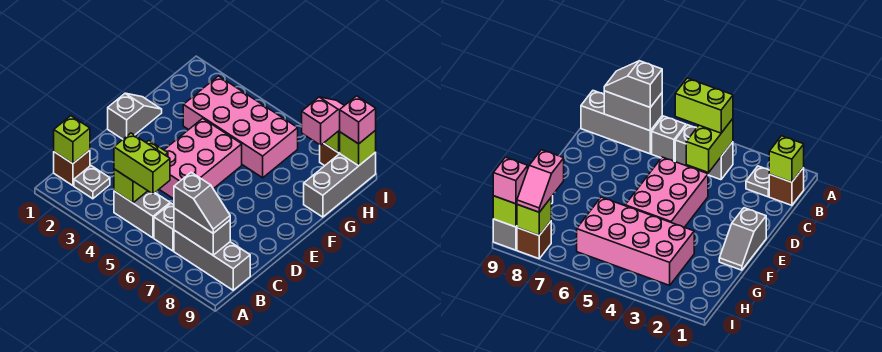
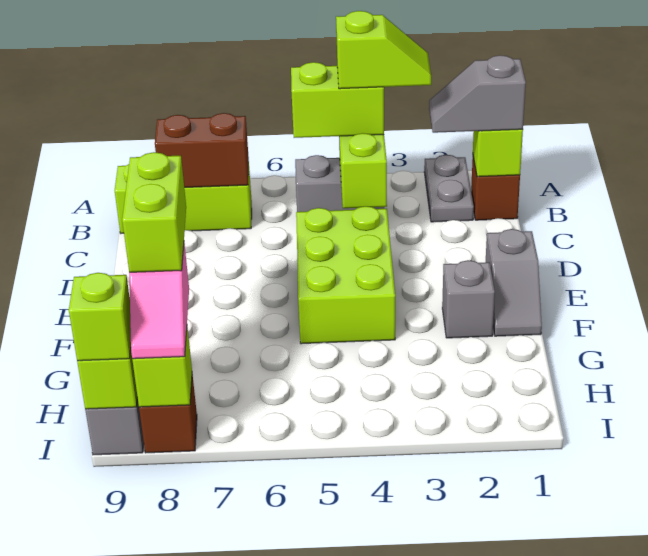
grey plate B2 level 1 -> grey plate A2:B2 level 1
none -> lime slope B3:B4 level 4 top 4
grey brick B6 level 1 -> grey brick F2 level 1
grey brick B7:B9 level 1 -> lime brick B7:B9 level 1
grey brick B7:B8 level 2 -> brown brick B7:B8 level 2
grey slope B7:B8 level 3 top 7 -> grey slope B1:B2 level 3 top 1
pink brick D4:F5 level 1 -> lime brick D4:F5 level 1
pink brick G3:H6 level 1 -> none
none -> lime brick G8:H8 level 4
pink brick I9 level 3 -> lime brick I9 level 3

